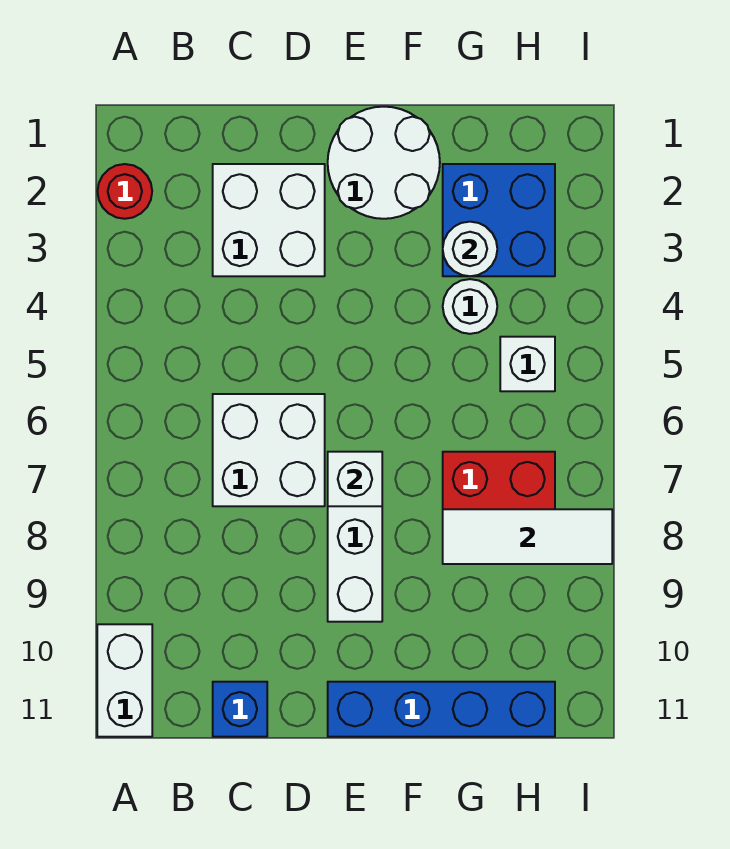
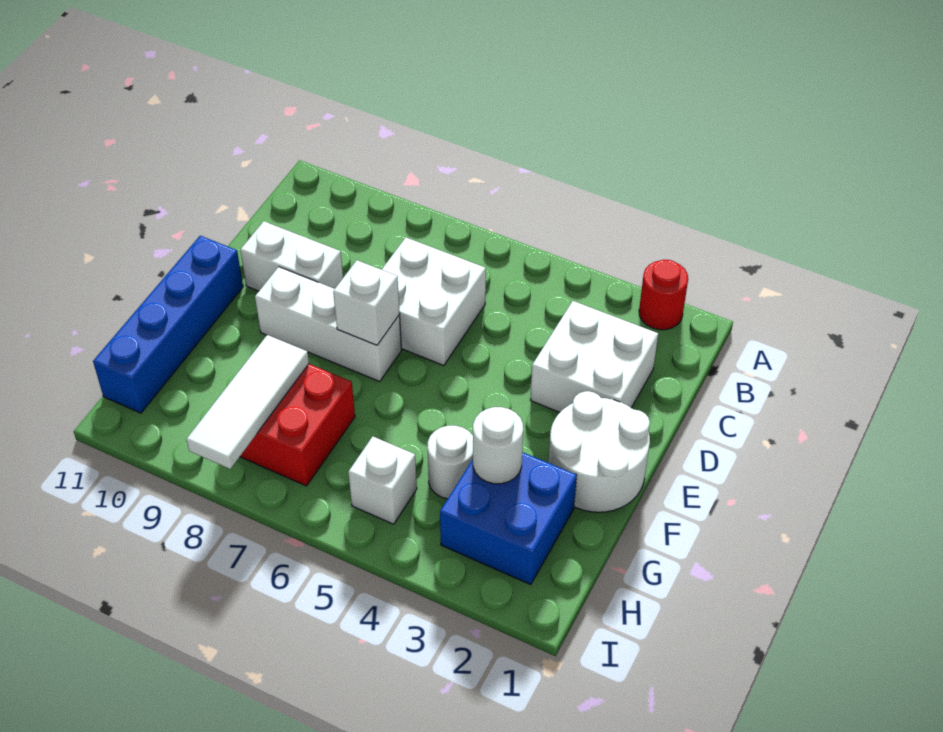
white brick A10:A11 level 1 -> white brick D9:D10 level 1
blue brick C11 level 1 -> none

